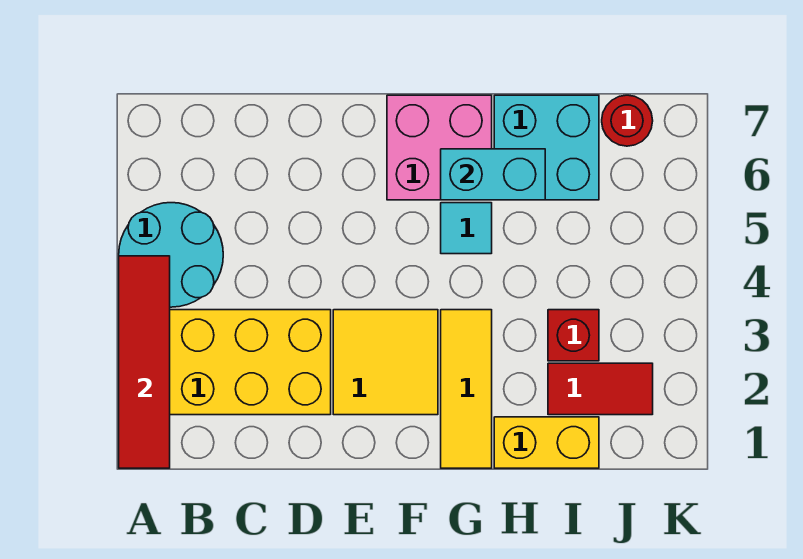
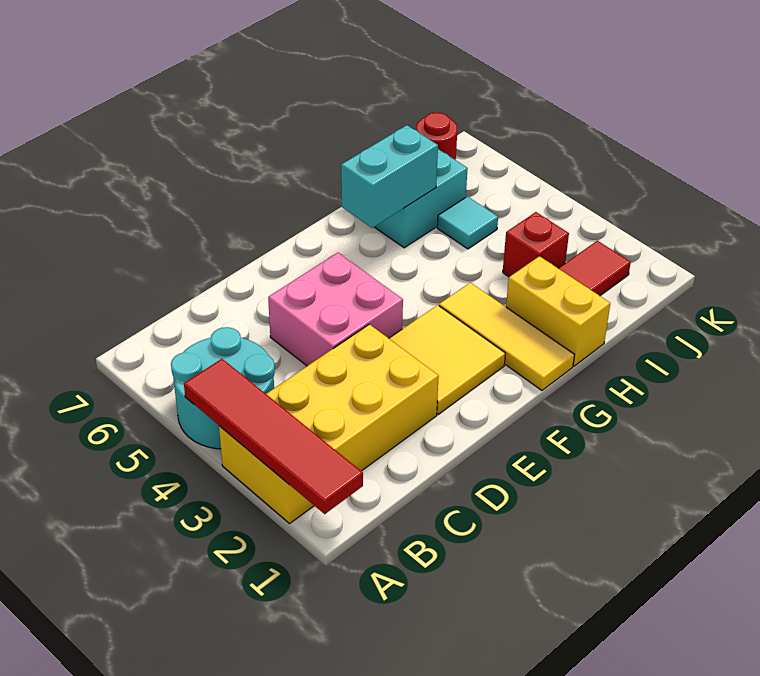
pink brick F6:G7 level 1 -> pink brick D4:E5 level 1
cyan tile G5 level 1 -> cyan tile I5 level 1
yellow brick H1:I1 level 1 -> yellow brick H1:H2 level 1

